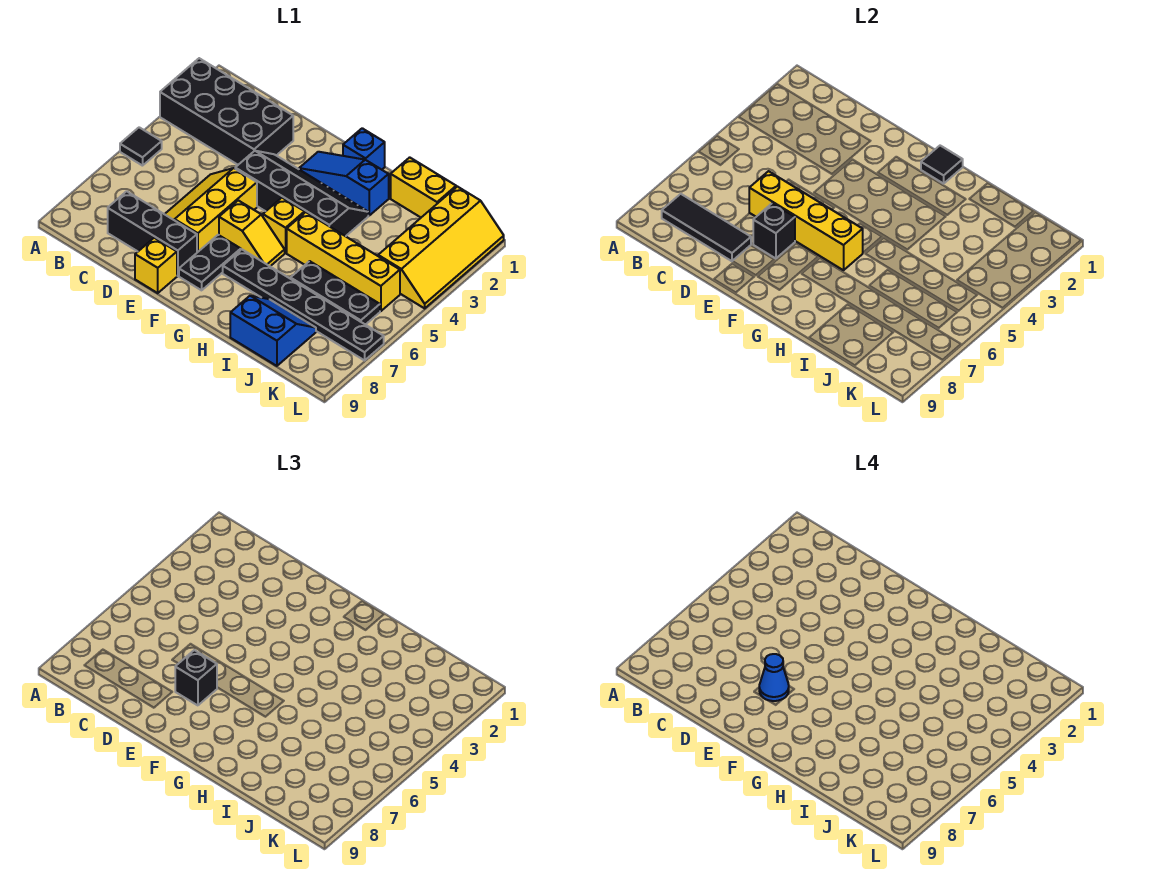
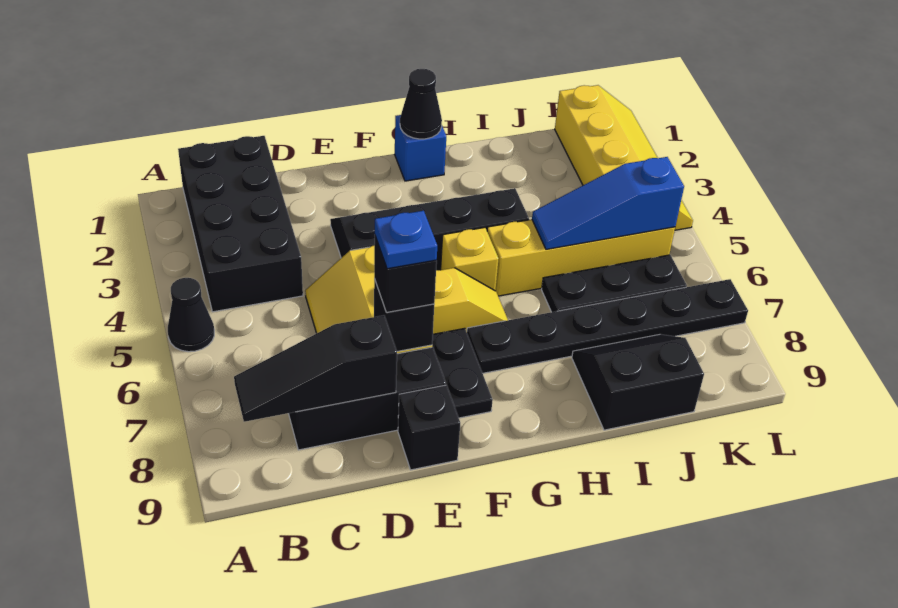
black brick A2:D3 level 1 -> black brick B1:C4 level 1
black tile A5 level 1 -> black cone A5 level 1
black tile B8:D8 level 2 -> black slope B8:D8 level 2 top D
yellow brick D6:G6 level 2 -> none
blue cone E7 level 4 -> blue plate E7 level 4
yellow brick E9 level 1 -> black brick E9 level 1
blue slope F2:H2 level 1 top H -> blue slope I5:K5 level 2 top K
black tile G1 level 2 -> black cone G1 level 2
yellow brick I1:J1 level 1 -> none
blue slope I8:J9 level 1 top 9 -> black slope I8:J9 level 1 top 9

